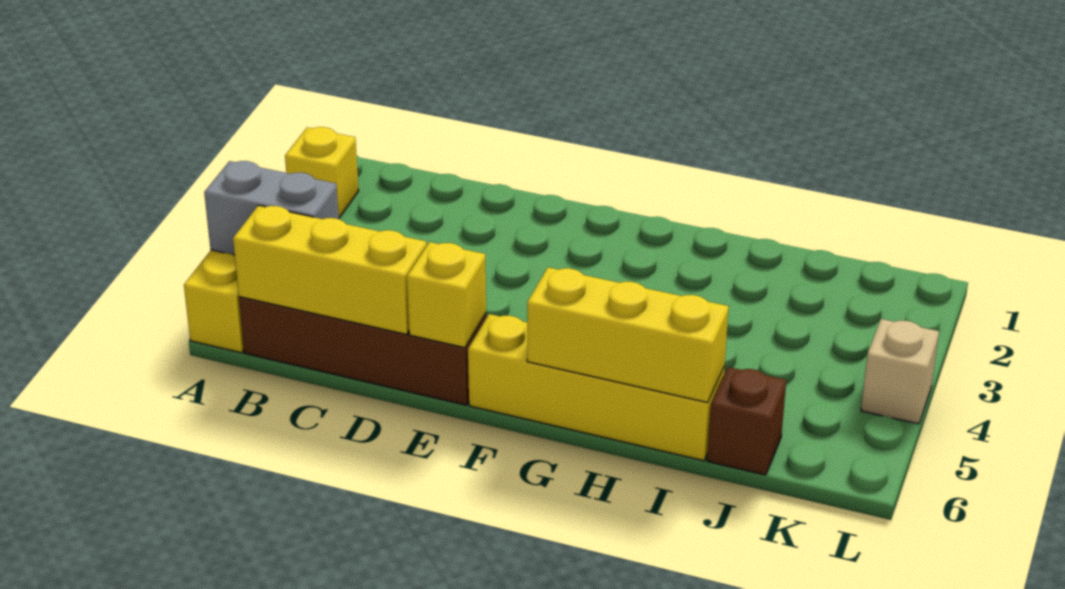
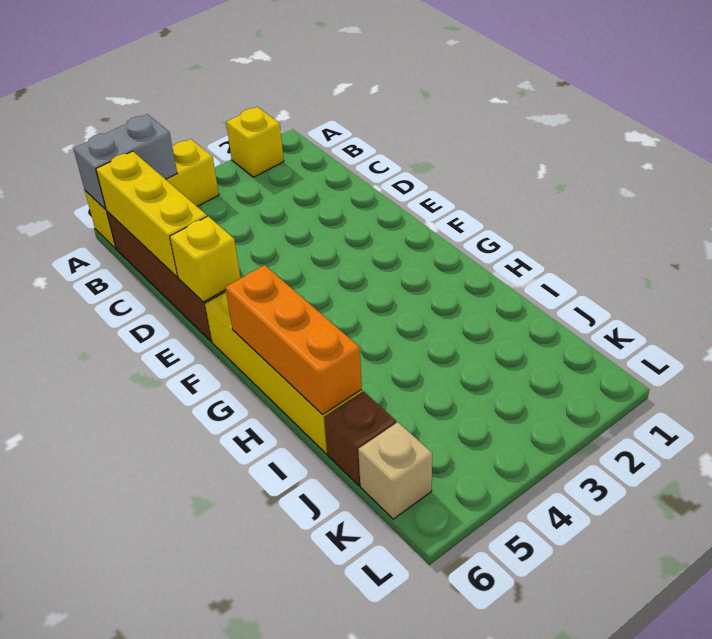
grey brick A5:B5 level 2 -> grey brick A5:A6 level 2
yellow brick G6:I6 level 2 -> orange brick G6:I6 level 2
tan brick L4 level 1 -> tan brick K6 level 1

